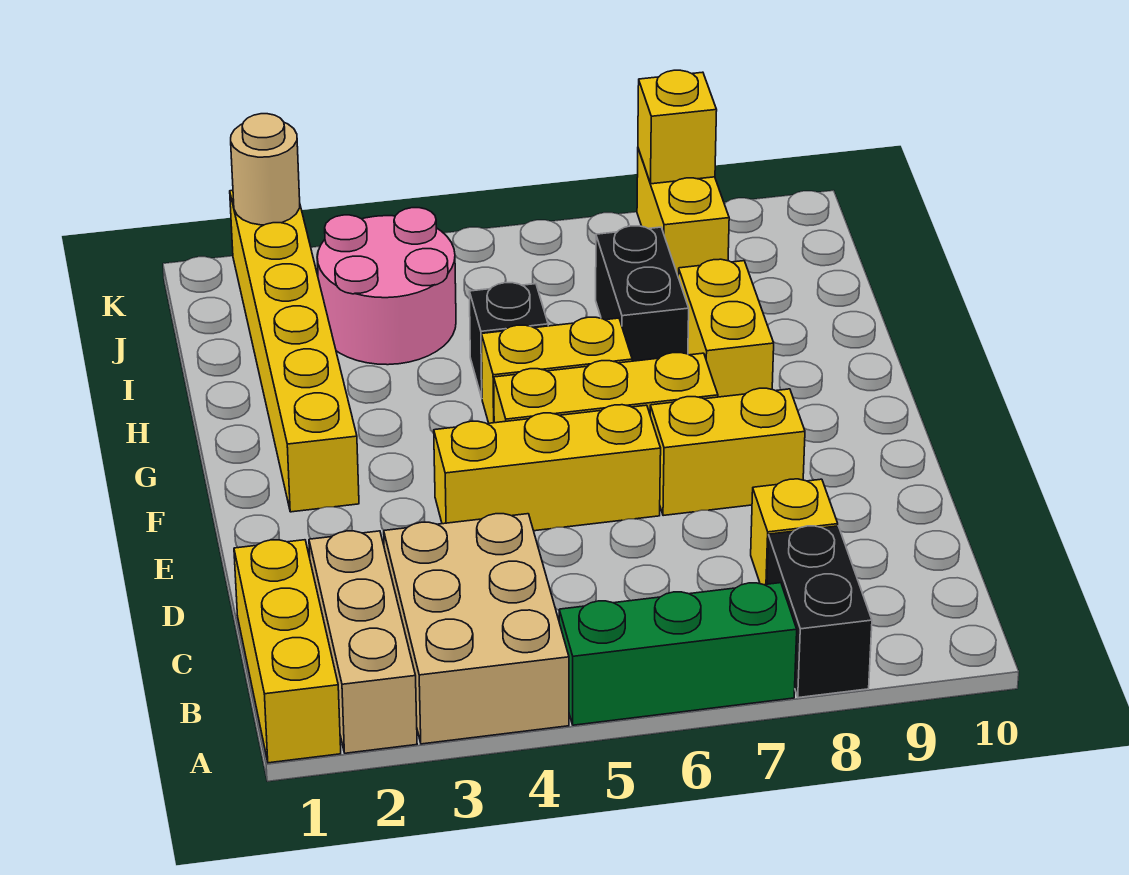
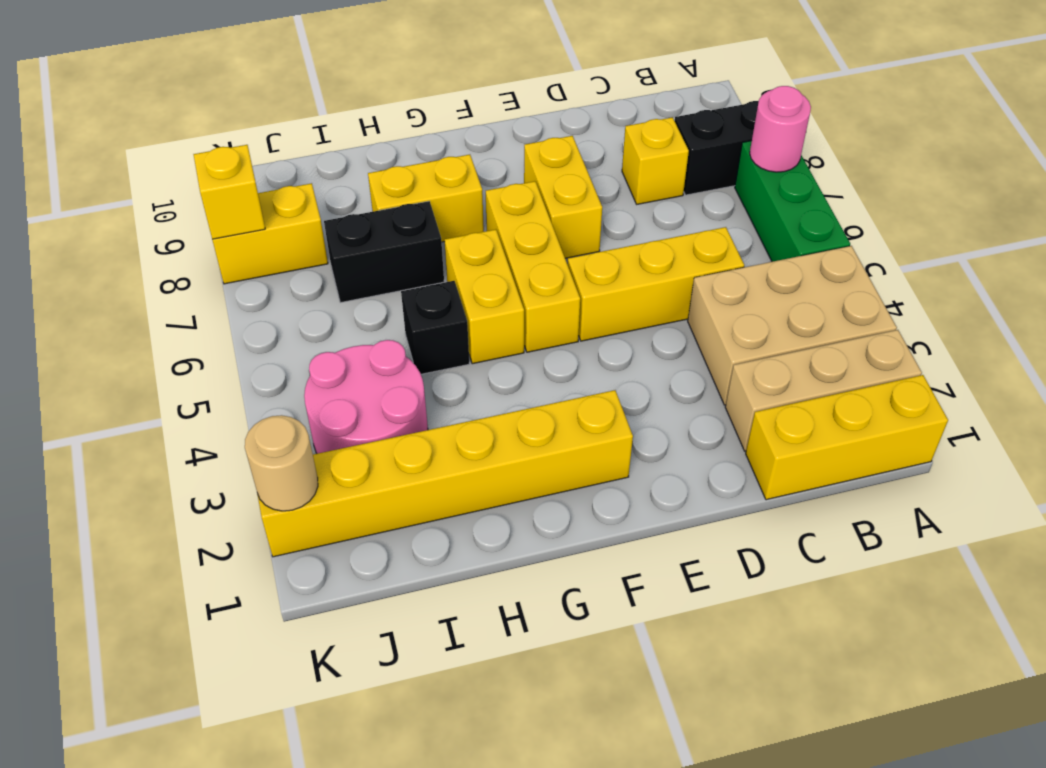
none -> pink round brick A7 level 2
yellow brick E4:E6 level 1 -> yellow brick C5:E5 level 1

